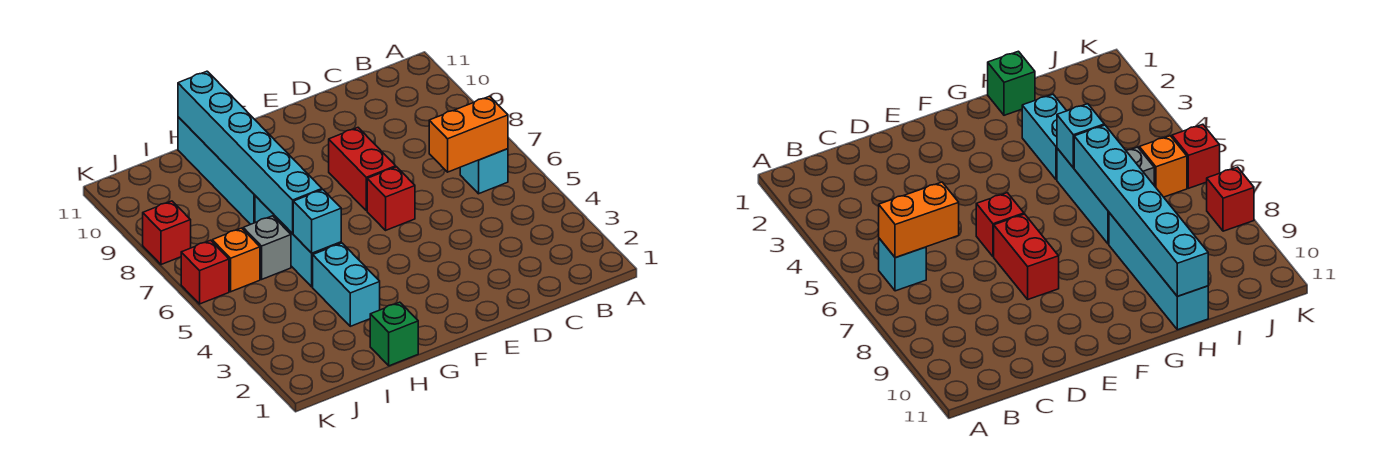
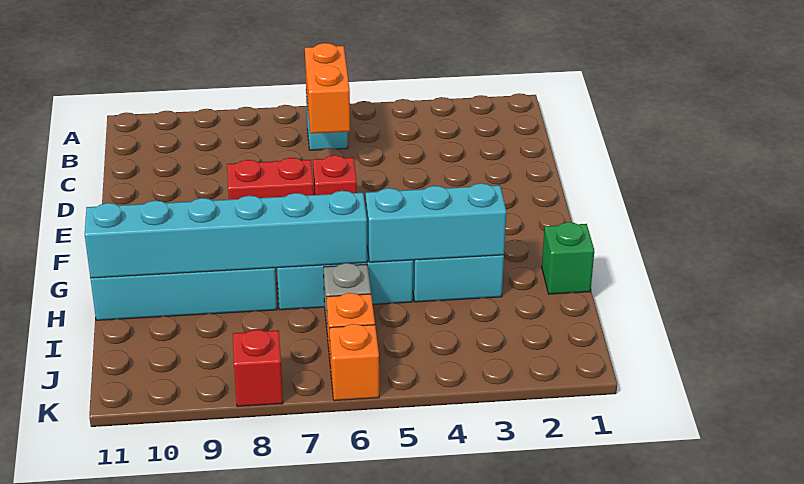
cyan brick H5 level 2 -> cyan brick H3:H5 level 2
red brick K6 level 1 -> orange brick K6 level 1

